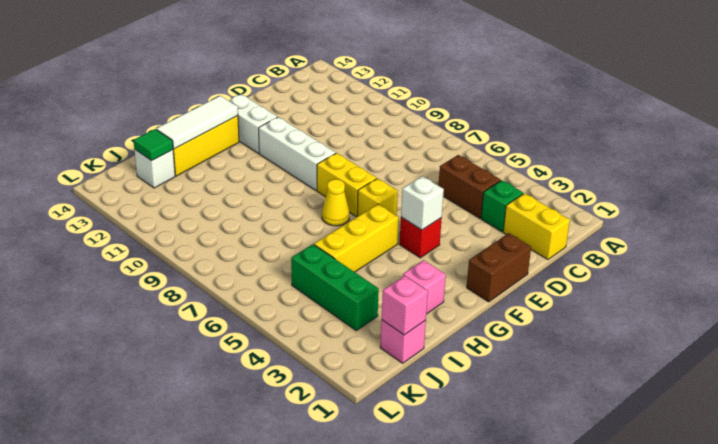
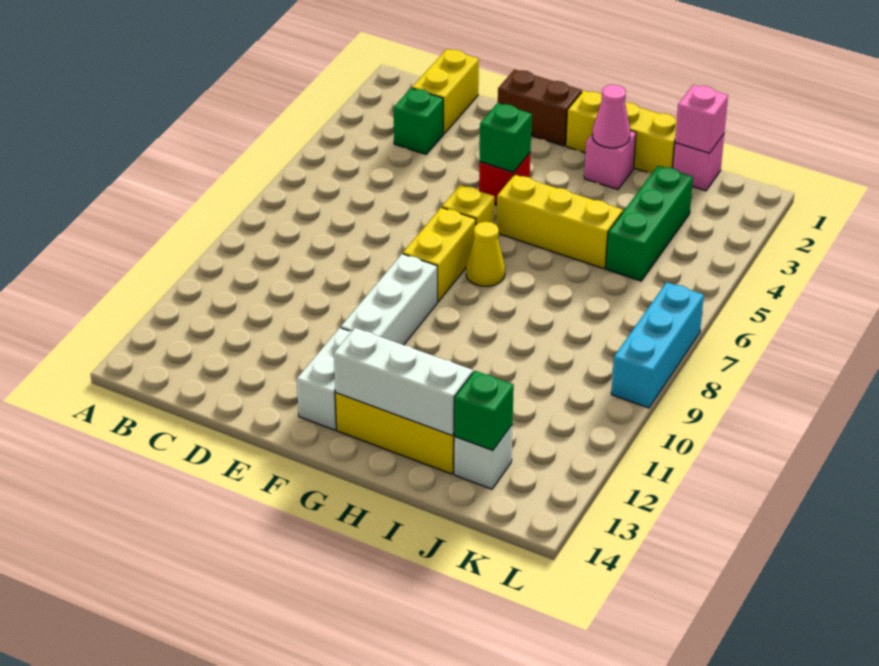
brown brick C4:C5 level 1 -> none
white brick F4 level 2 -> green brick F4 level 2
none -> yellow brick G1:I1 level 1
white tile G13:I13 level 2 -> white brick G13:I13 level 2
none -> pink cone H2 level 2
green tile J13 level 2 -> green brick J13 level 2
none -> cyan brick L7:L9 level 1

